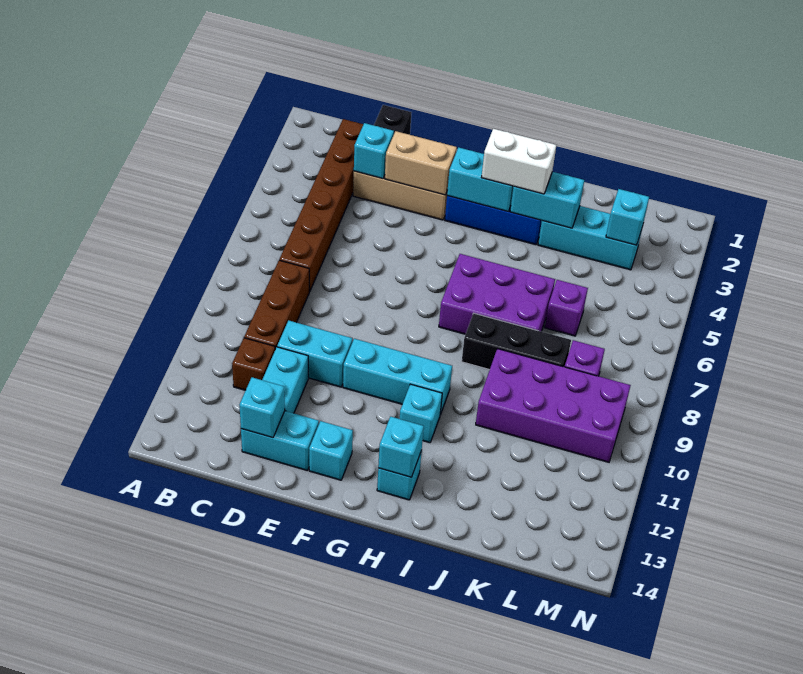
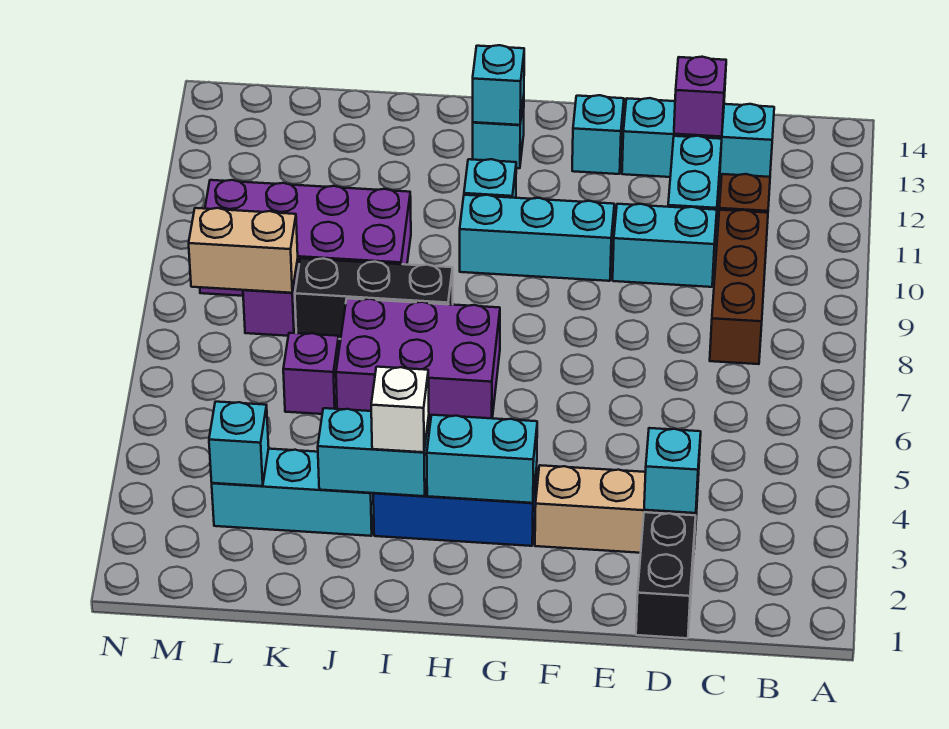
brown brick C2:C7 level 1 -> none
cyan brick D13:E13 level 1 -> cyan brick C13:E13 level 1
cyan brick D13 level 2 -> purple brick D13 level 2
tan brick E3:F3 level 2 -> tan brick L8:M8 level 2
white brick H3:I3 level 3 -> white brick I3 level 3

